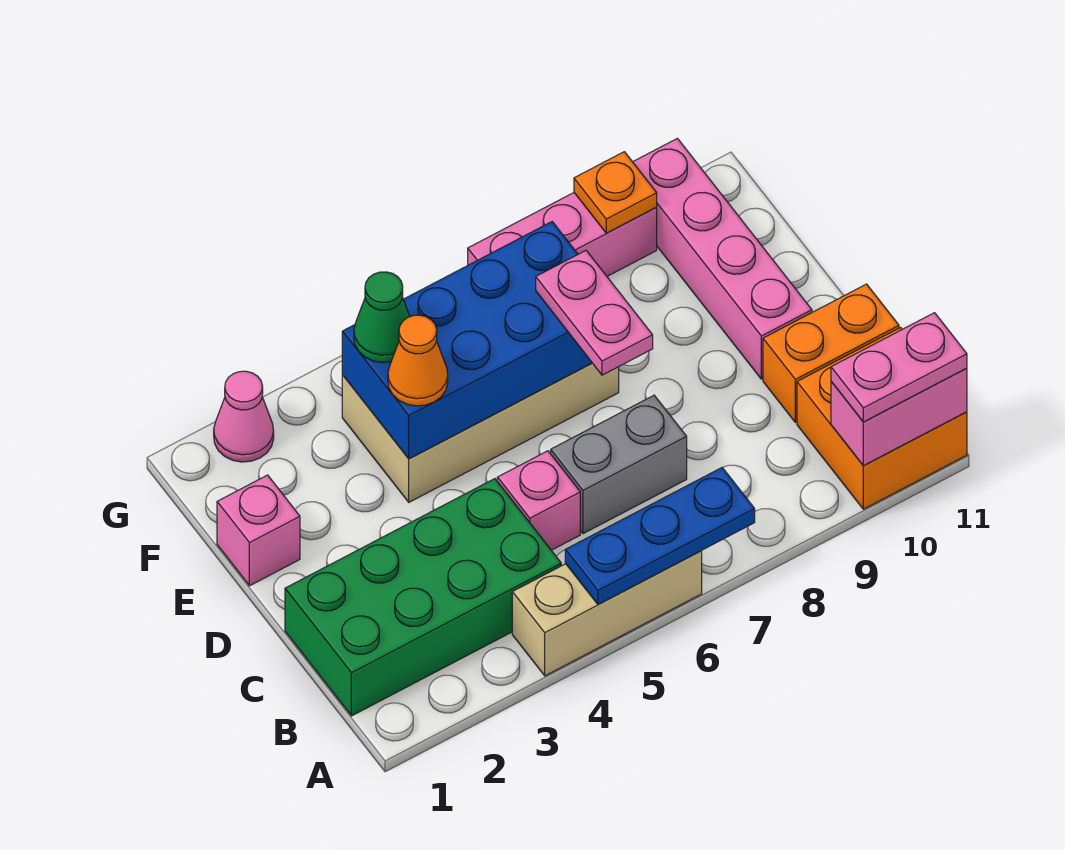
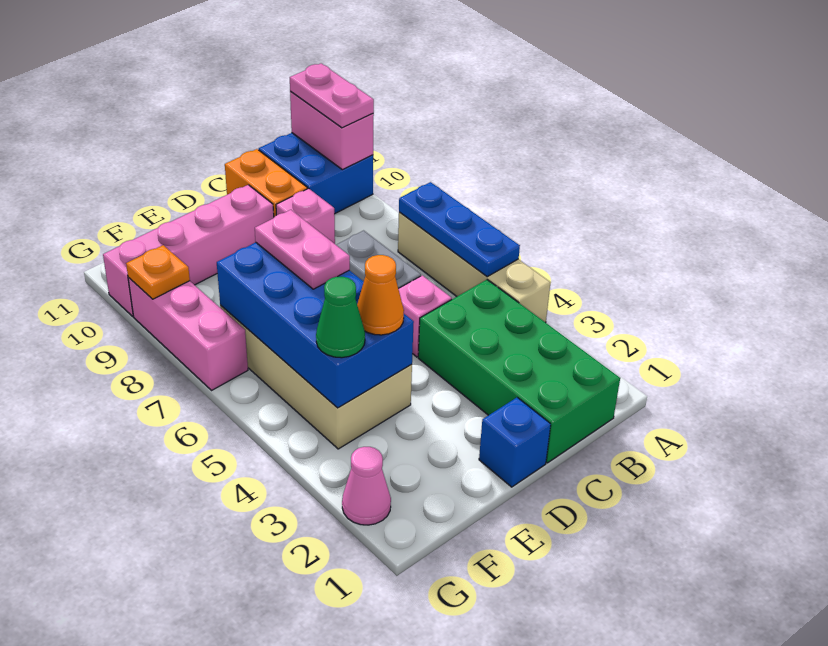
tan brick A4:A6 level 1 -> tan brick A4:A7 level 1
orange brick A10:B11 level 1 -> blue brick A10:B11 level 1
none -> blue brick D1 level 1
pink plate D7:E7 level 3 -> pink plate E6:E7 level 3
pink brick E1 level 1 -> pink brick C9 level 1

